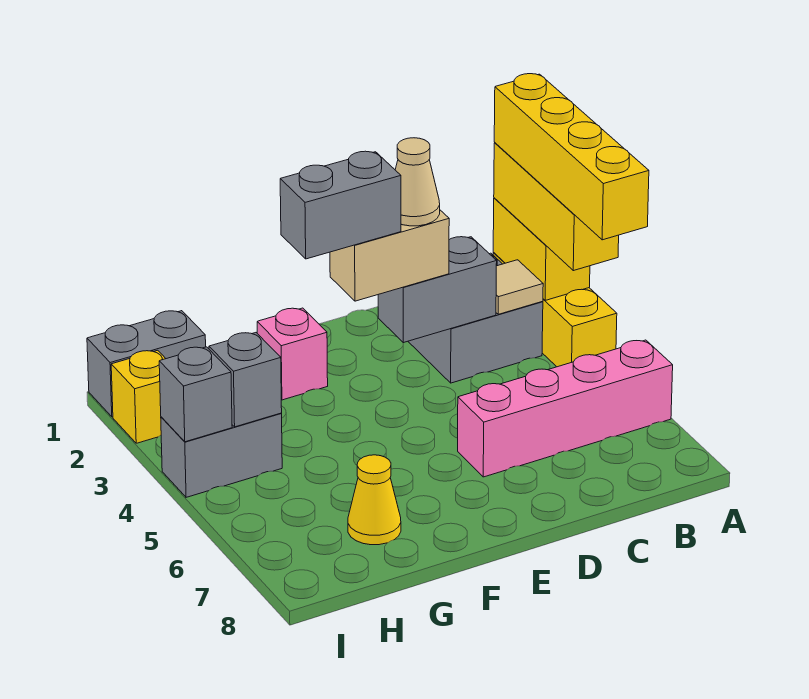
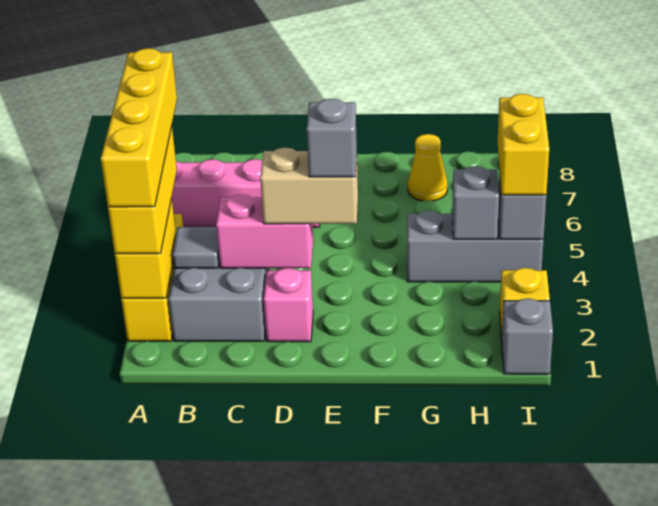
tan tile B3 level 2 -> grey tile B3 level 2
grey brick C3:D3 level 2 -> pink brick C3:D3 level 2
tan cone D3 level 4 -> none
grey brick E3:F3 level 4 -> grey brick E3 level 4
pink brick F2 level 1 -> pink brick D2 level 1
grey brick H1:I1 level 1 -> grey brick I1 level 1
grey brick H4:I4 level 1 -> grey brick G4:I4 level 1
none -> yellow brick I4:I5 level 3

